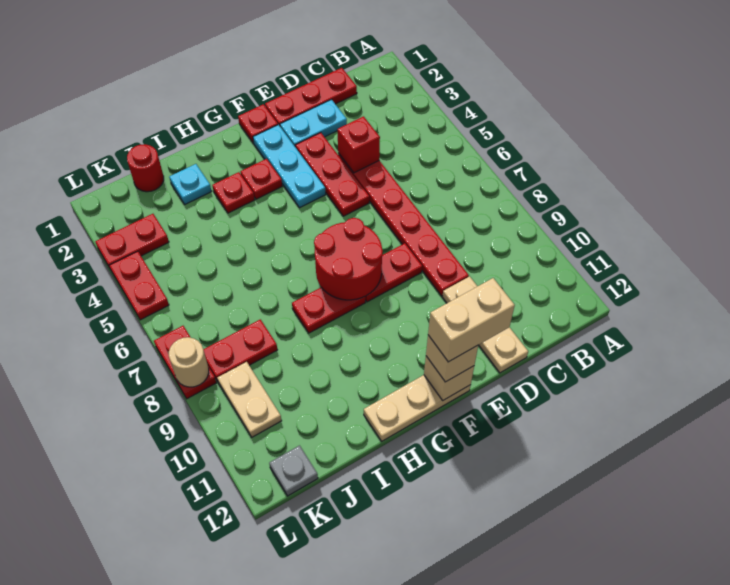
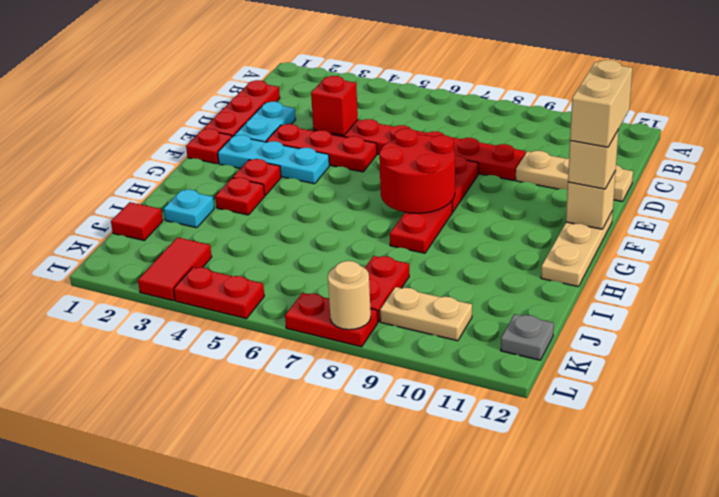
red round brick J1 level 1 -> red tile J1 level 1
red plate K3:L3 level 1 -> red tile K3:L3 level 1

